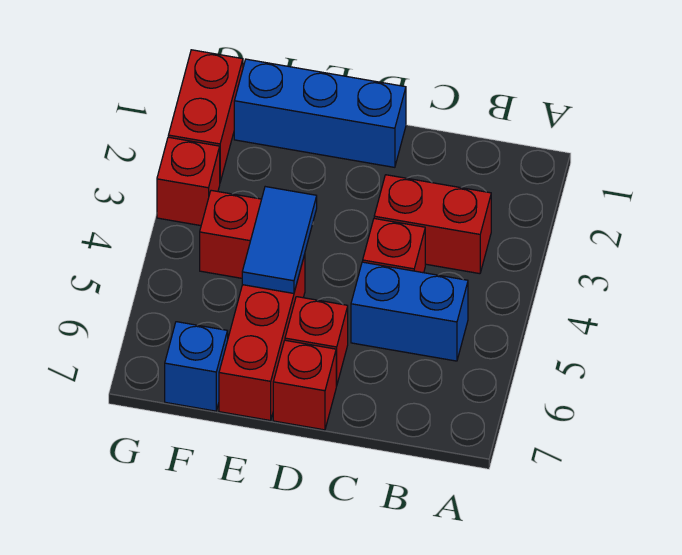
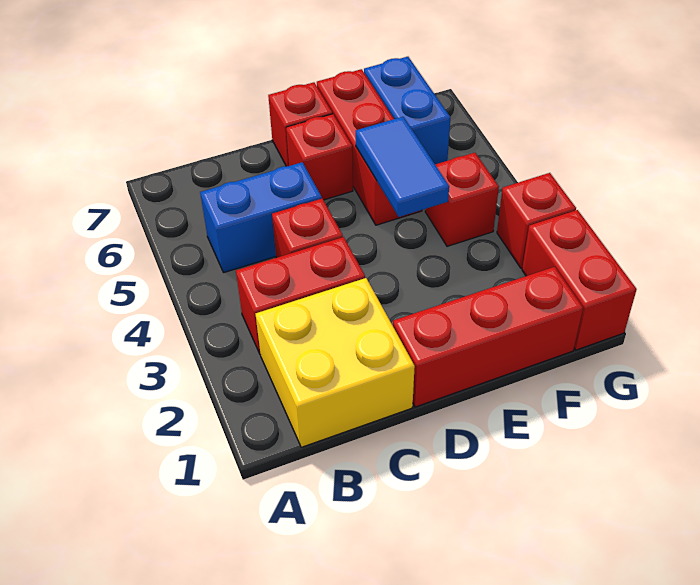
none -> yellow brick B1:C2 level 1
blue brick D1:F1 level 1 -> red brick D1:F1 level 1
blue brick F7 level 1 -> blue brick F6:F7 level 1

